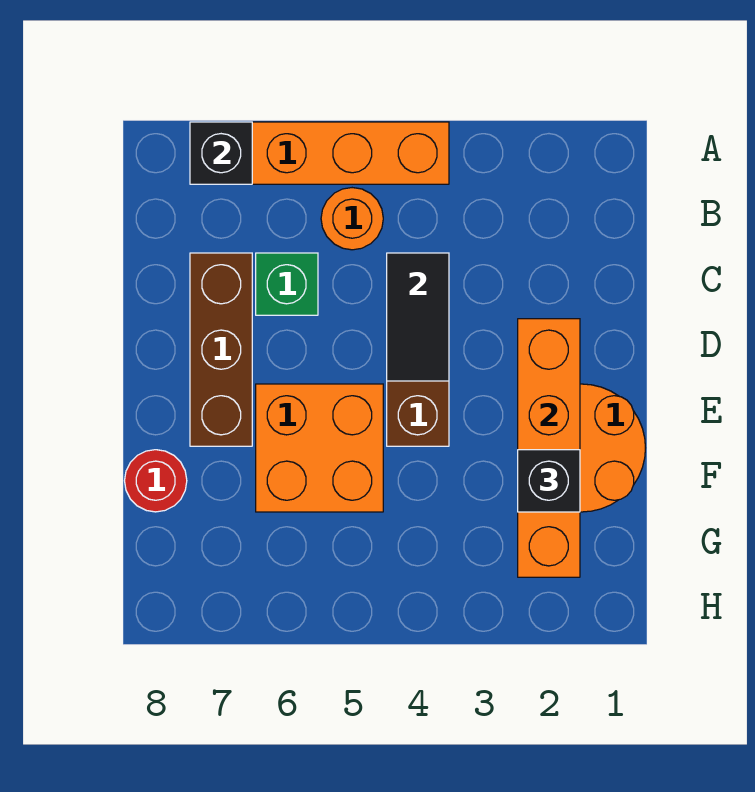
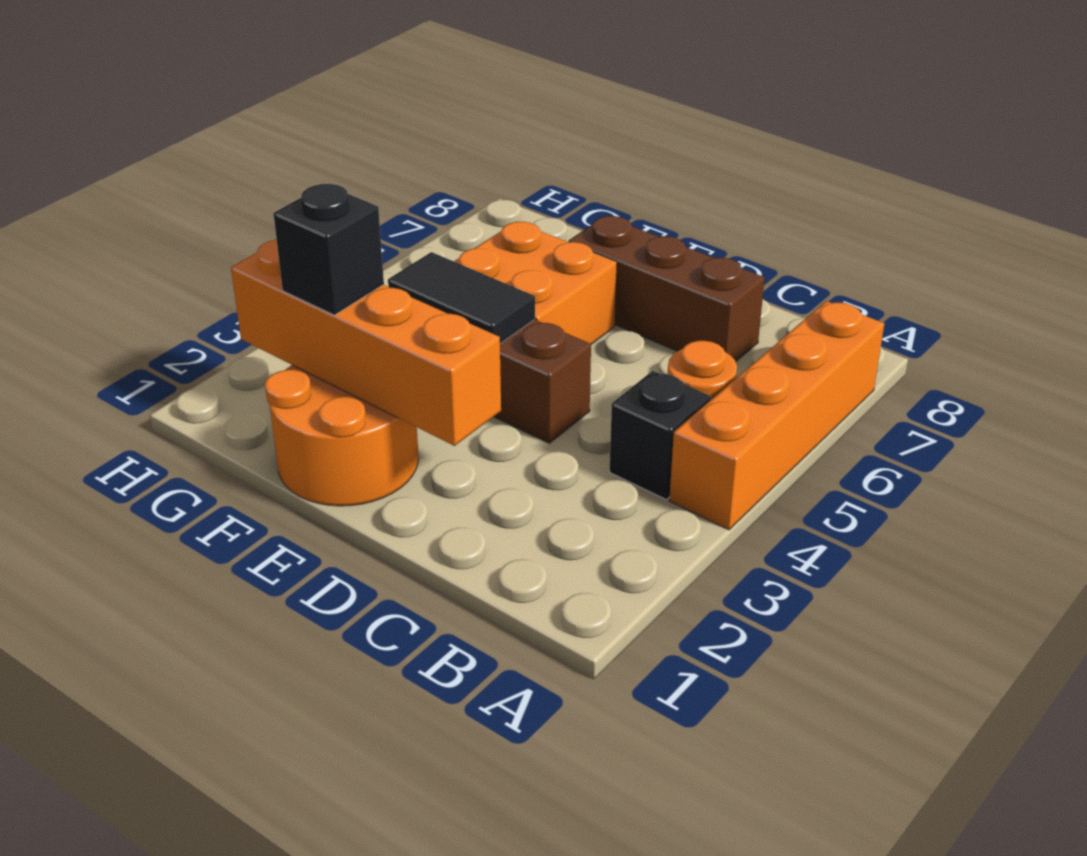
black brick A7 level 2 -> black brick B4 level 1
black tile C4:D4 level 2 -> black tile E4:F4 level 2
green brick C6 level 1 -> none
red round brick F8 level 1 -> none

